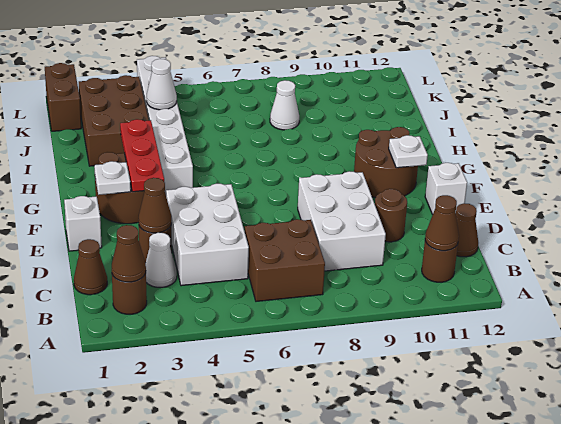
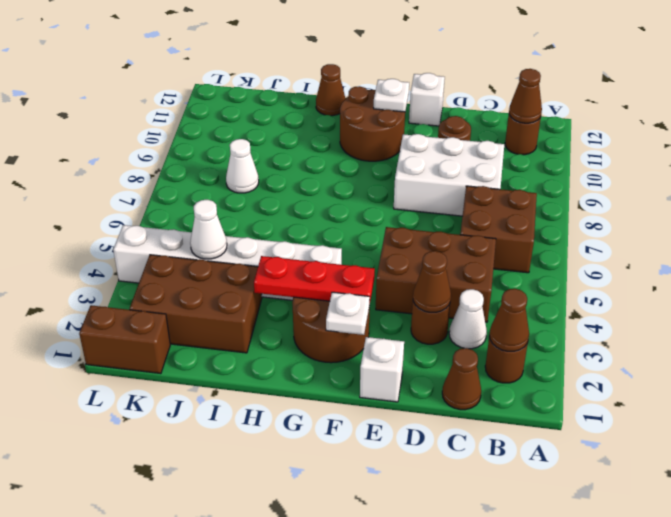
white brick C4:E5 level 1 -> brown brick C4:E5 level 1
brown cone C12 level 1 -> brown cone H12 level 1

